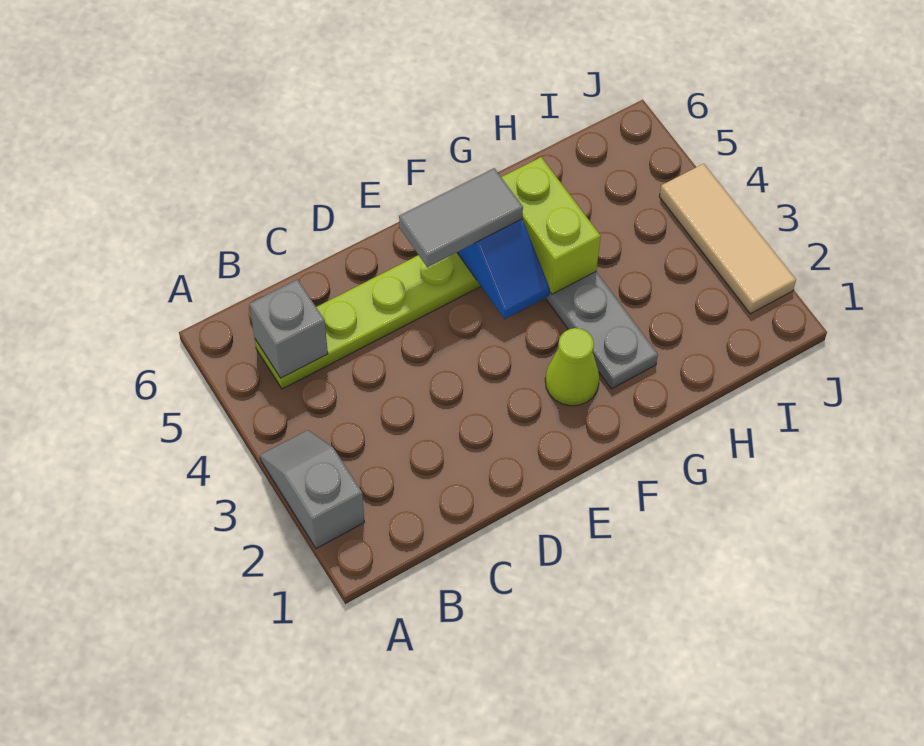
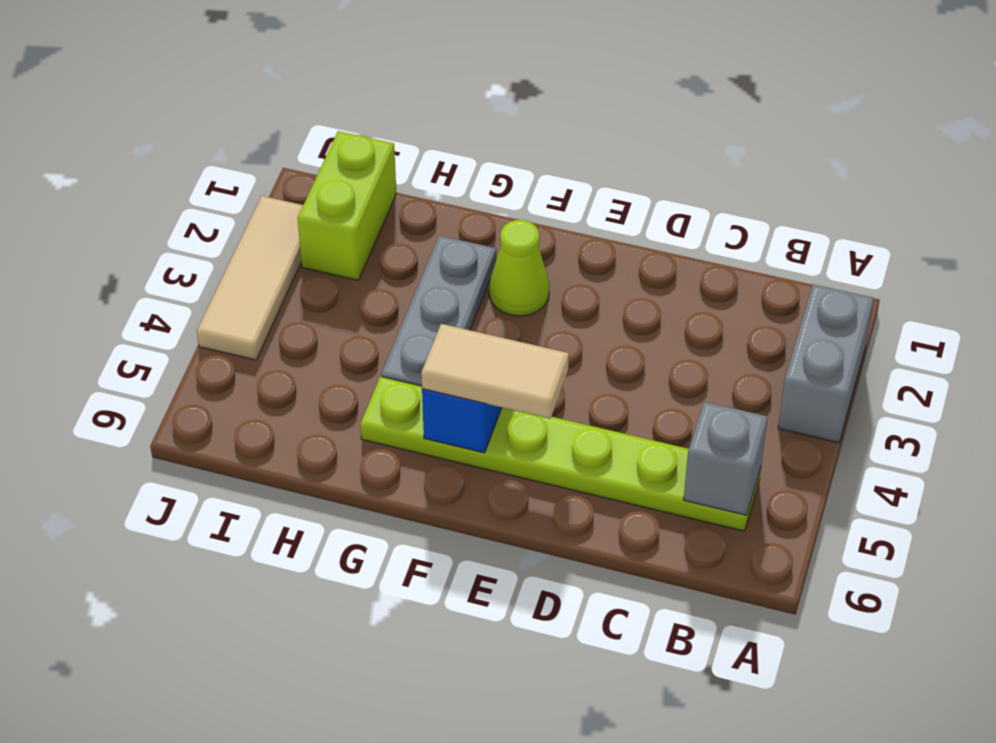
grey slope A2:A3 level 1 top 2 -> grey brick A2:A3 level 1
grey tile E5:F5 level 3 -> tan tile E5:F5 level 3
lime brick G4:G5 level 2 -> lime brick I1:I2 level 1

